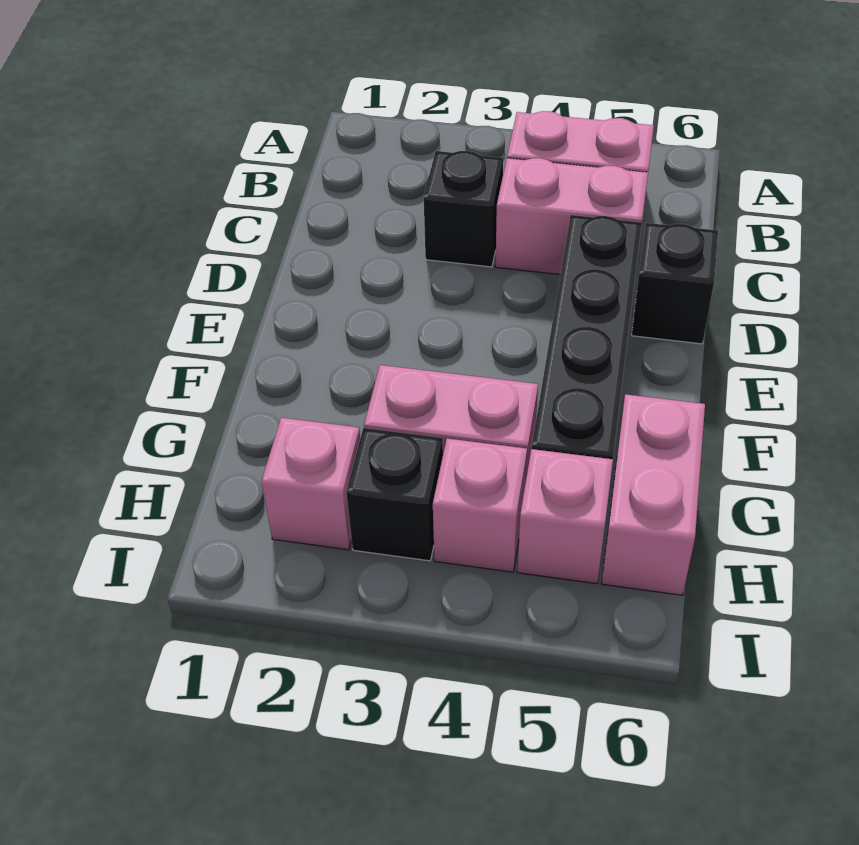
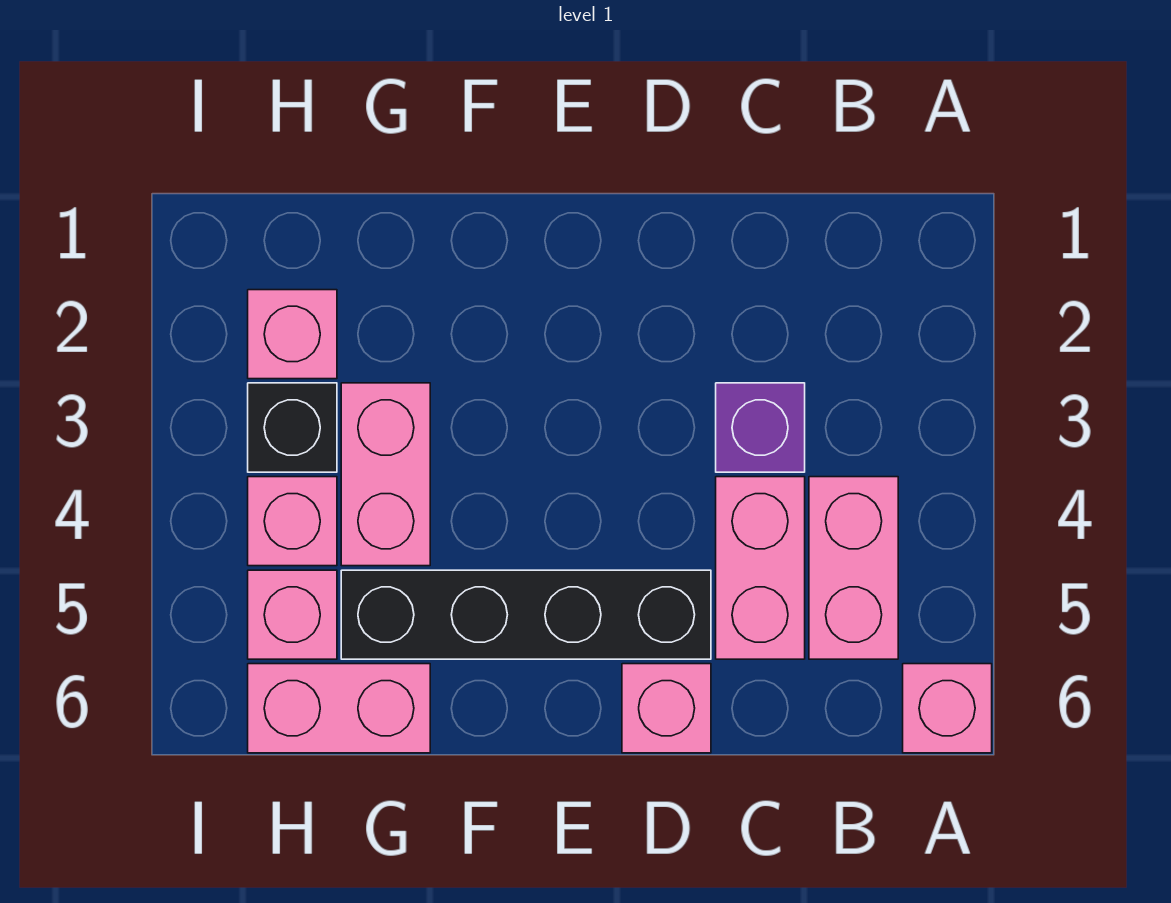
none -> pink brick A6 level 1
black brick C3 level 1 -> purple brick C3 level 1
black brick D6 level 1 -> pink brick D6 level 1

